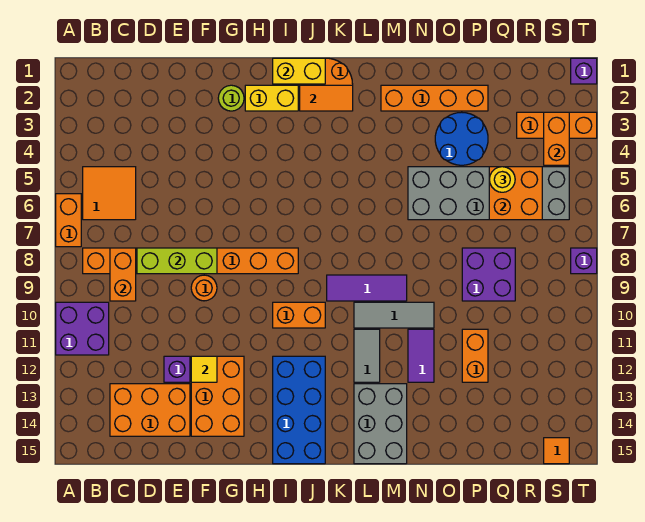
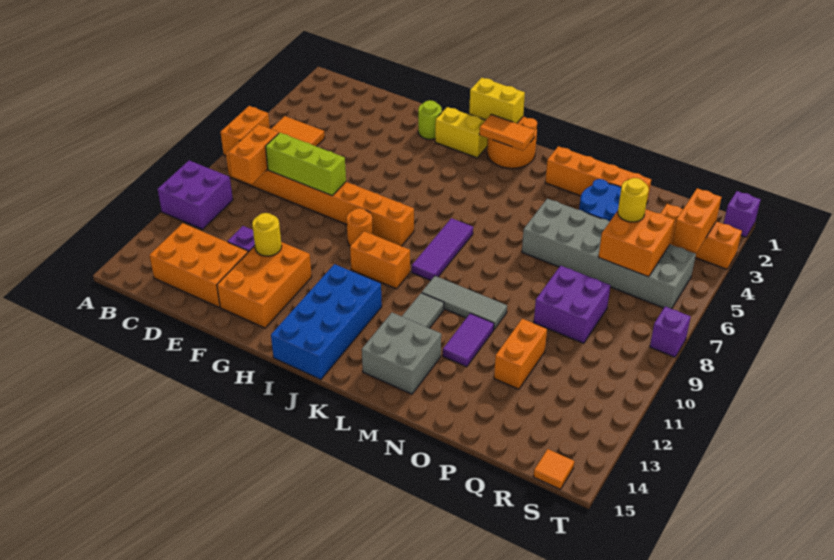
orange round brick F9 level 1 -> orange round brick H9 level 1
yellow tile F12 level 2 -> yellow round brick F12 level 2
purple tile K9:M9 level 1 -> purple tile K7:K9 level 1
grey brick L13:M15 level 1 -> grey brick L13:M14 level 1

